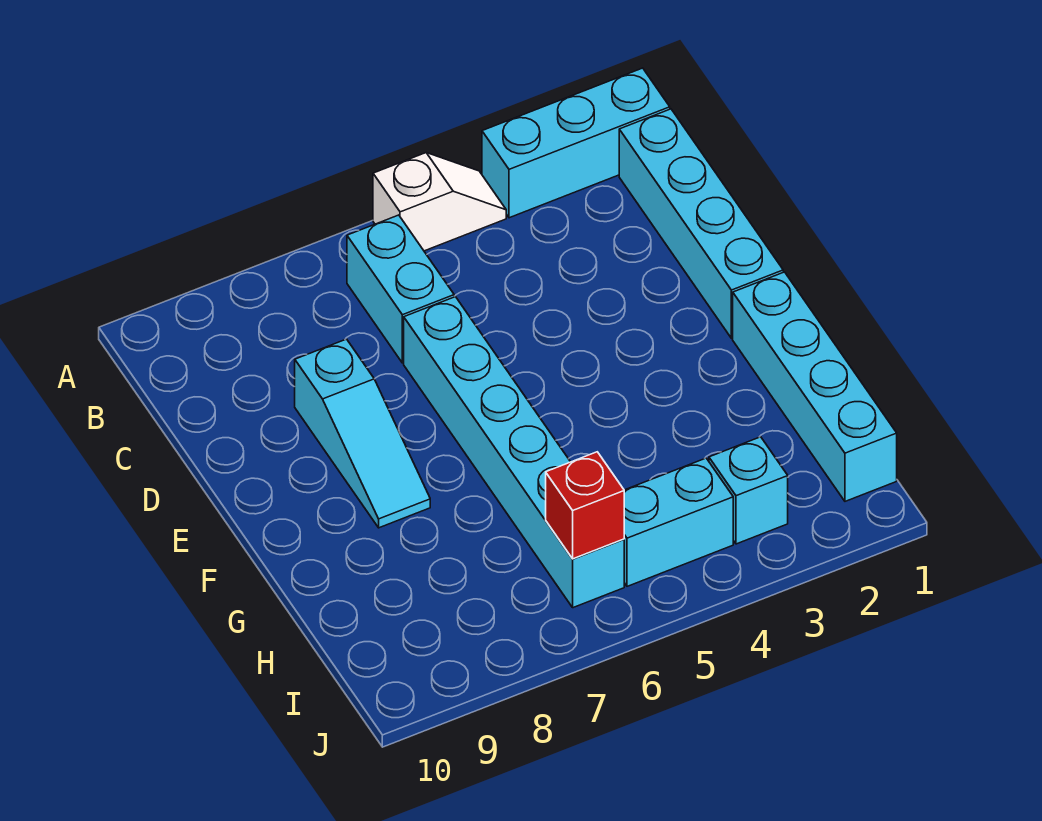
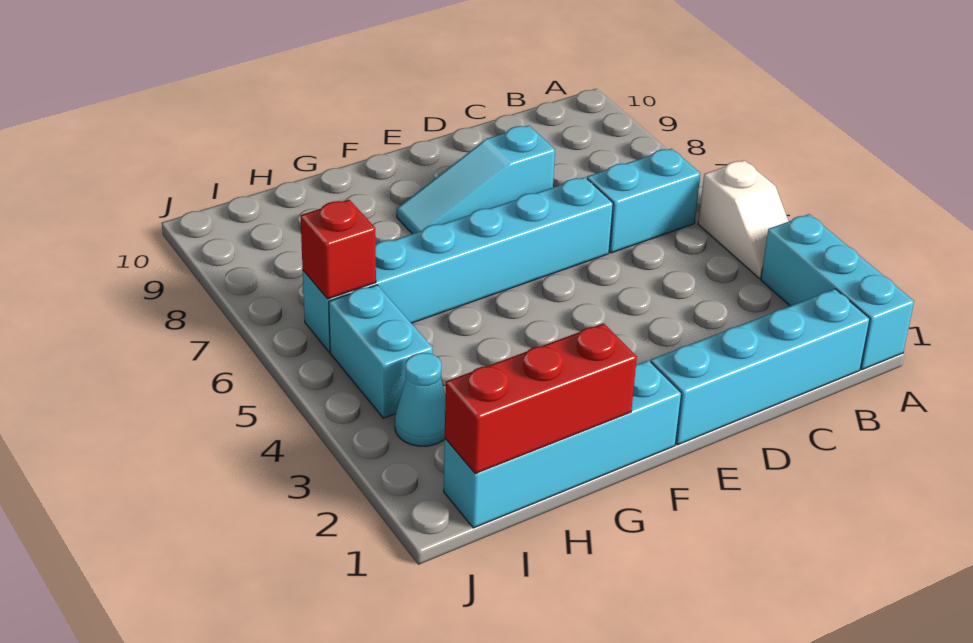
none -> red brick G1:I1 level 2
cyan brick I3 level 1 -> cyan cone I3 level 1

